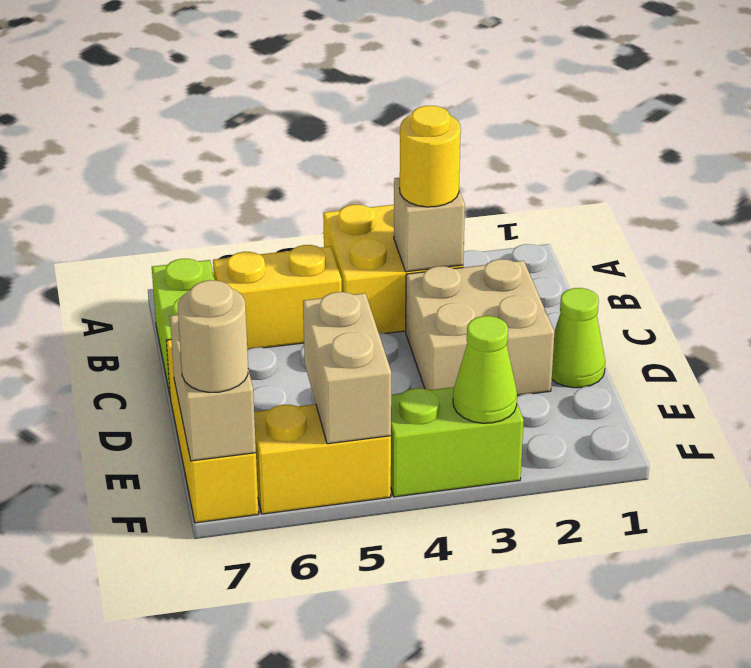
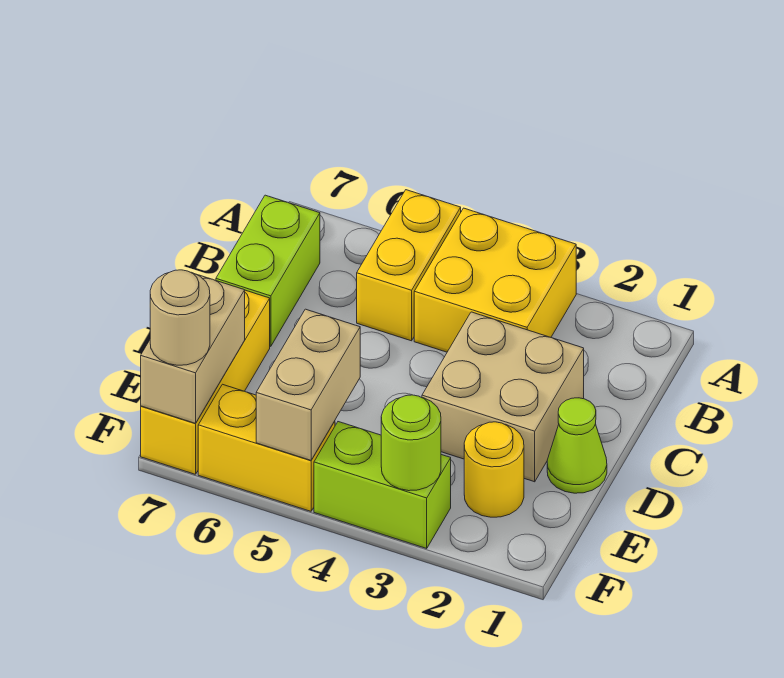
tan brick B3 level 2 -> none
yellow round brick B3 level 3 -> yellow round brick E2 level 1
yellow brick B5:B6 level 1 -> yellow brick A5:B5 level 1
lime cone F3 level 2 -> lime round brick F3 level 2

